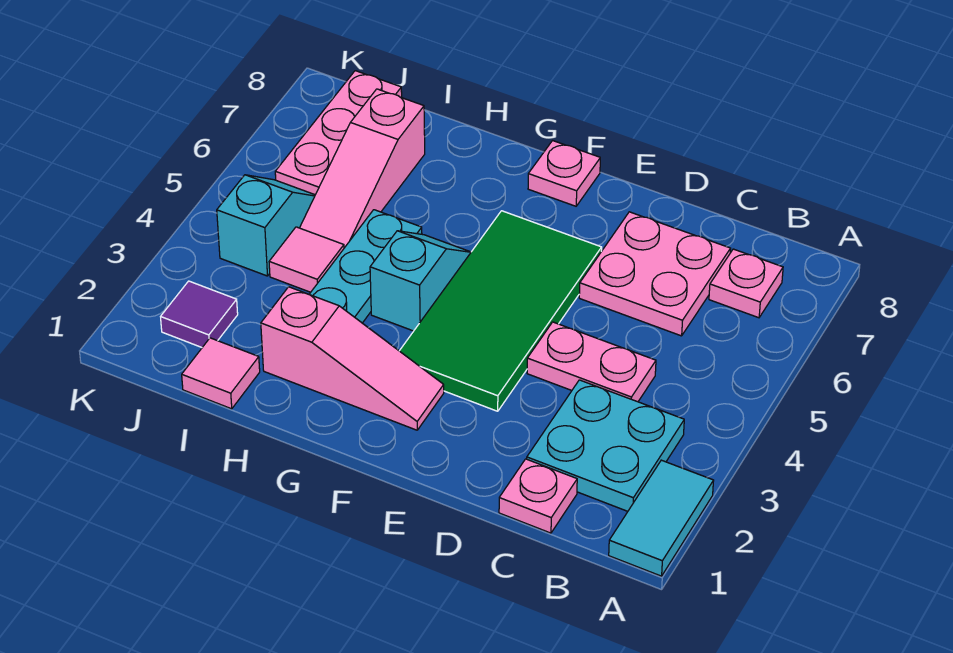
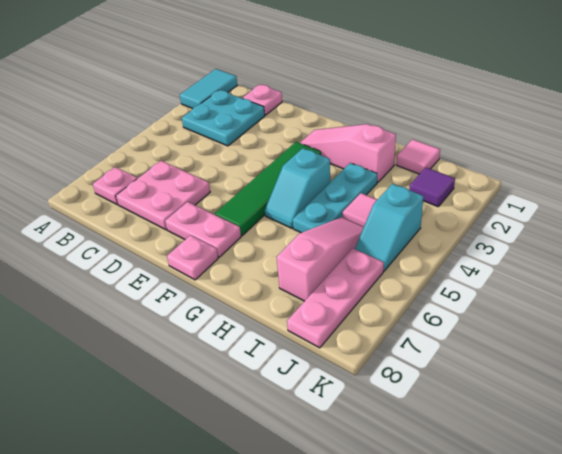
pink plate C4:D4 level 1 -> pink plate E7:F7 level 1
green tile E3:F6 level 1 -> green tile F3:F6 level 1

